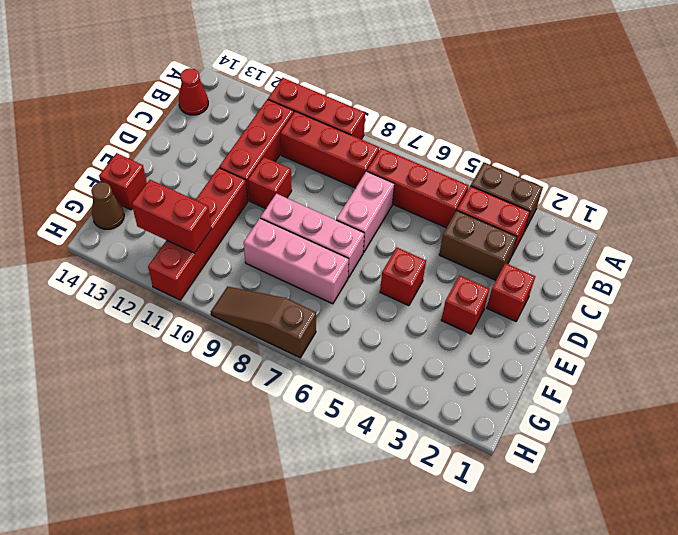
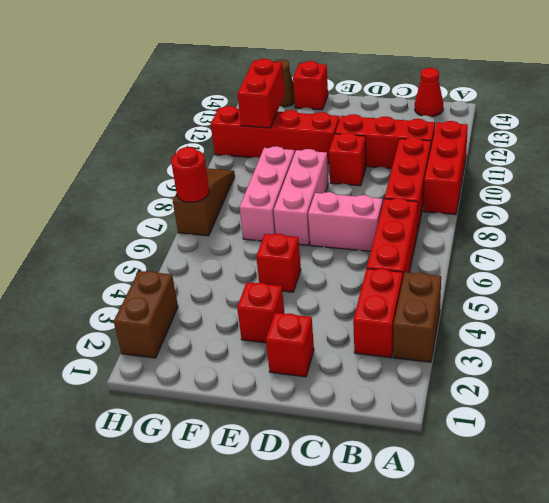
brown brick C3:C4 level 1 -> brown brick H2:H3 level 1
none -> red round brick H7 level 2

